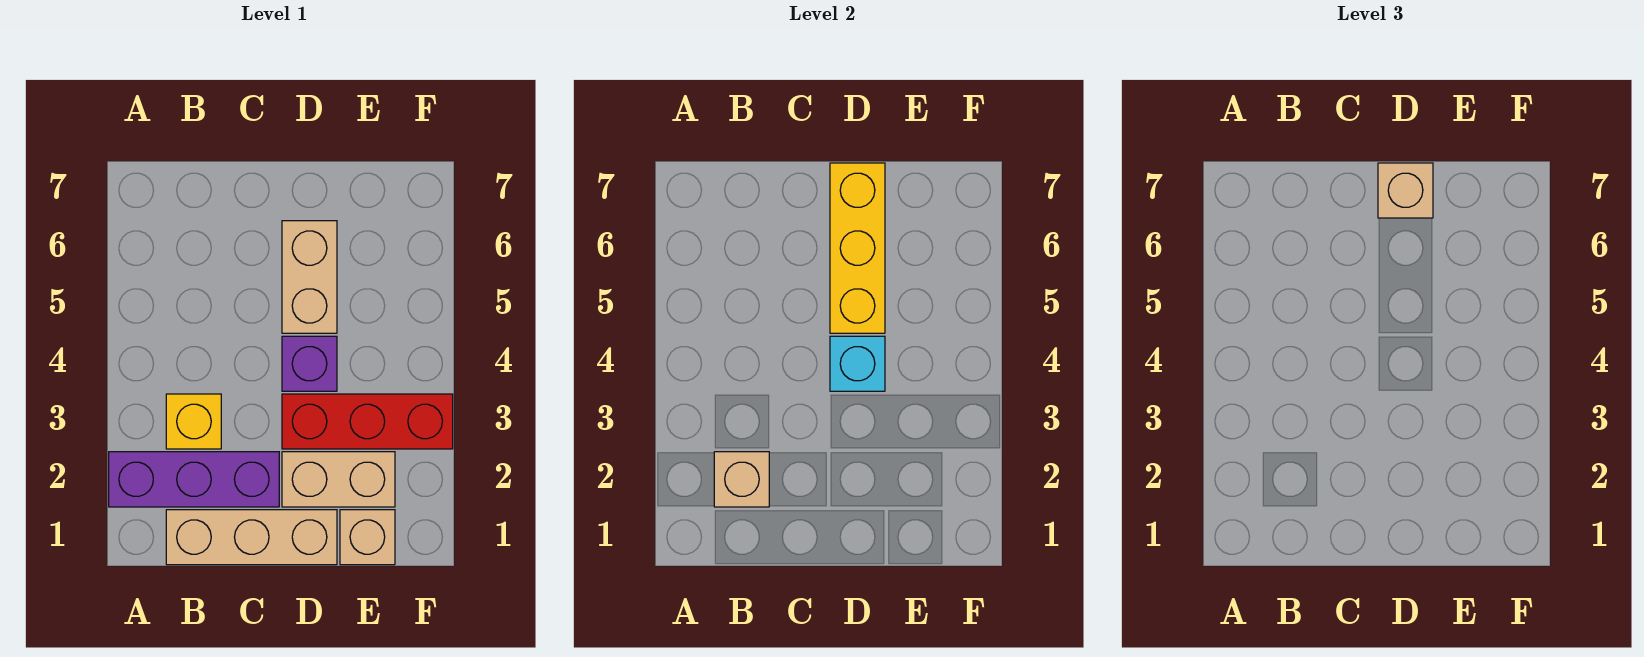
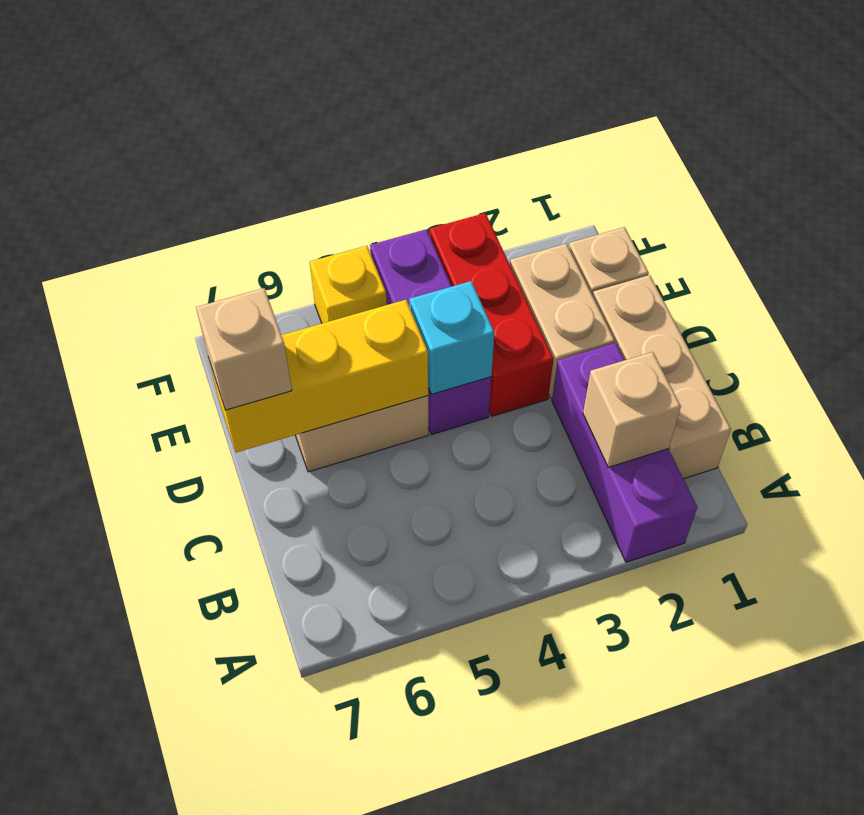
yellow brick B3 level 1 -> yellow brick F5 level 1
purple brick D4 level 1 -> purple brick D4:F4 level 1

